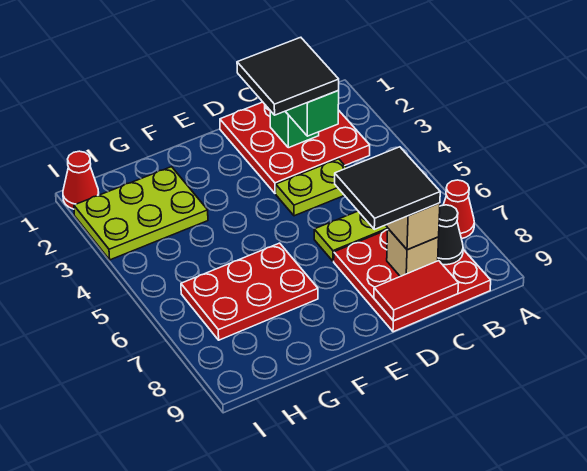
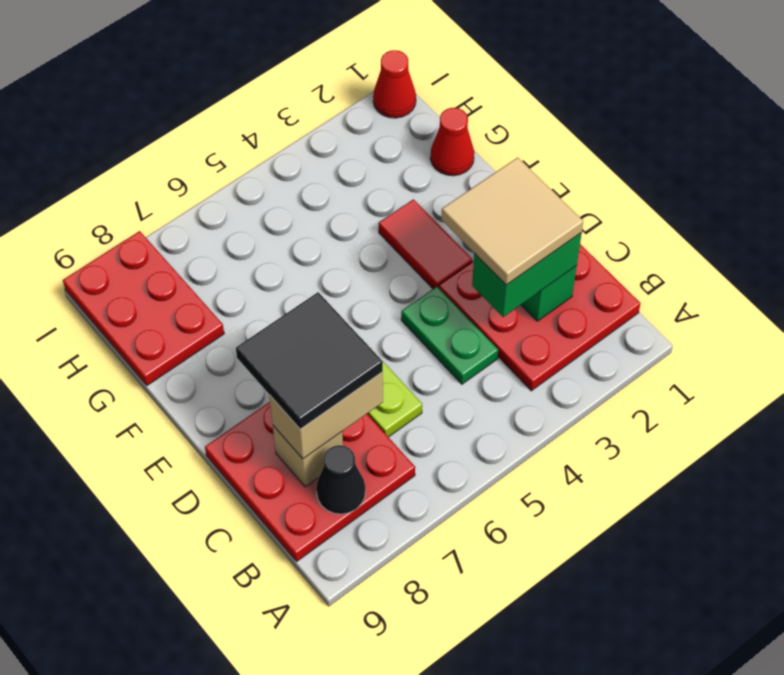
red cone A7 level 1 -> red cone G1 level 1
black tile C2:D3 level 4 -> tan tile C2:D3 level 4
lime plate C4:D4 level 1 -> green plate C4:D4 level 1
red tile C9:D9 level 2 -> red tile E3:F3 level 1
red plate F6:H7 level 1 -> red plate G8:I9 level 1
lime plate G2:I3 level 1 -> none

